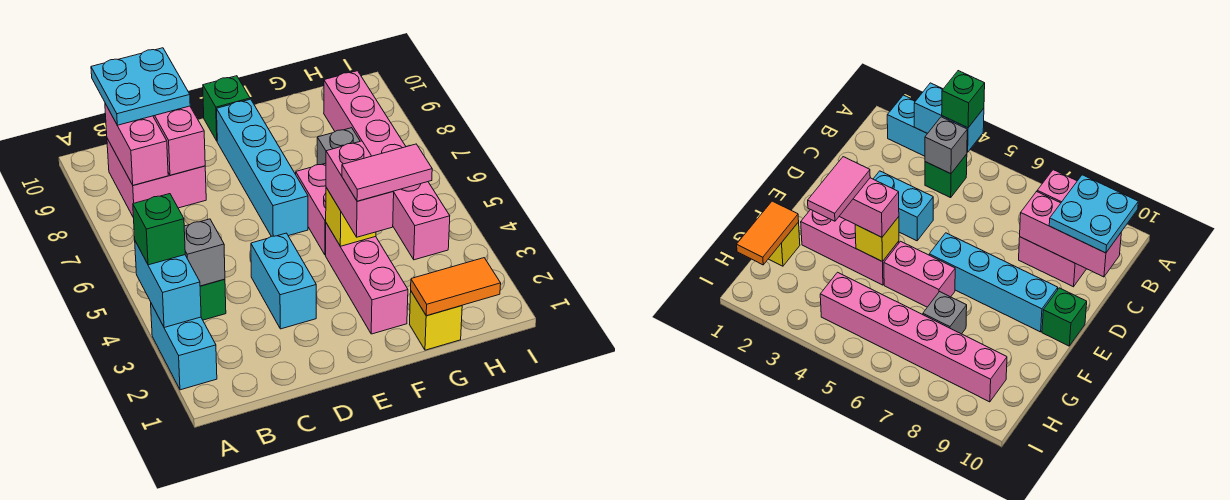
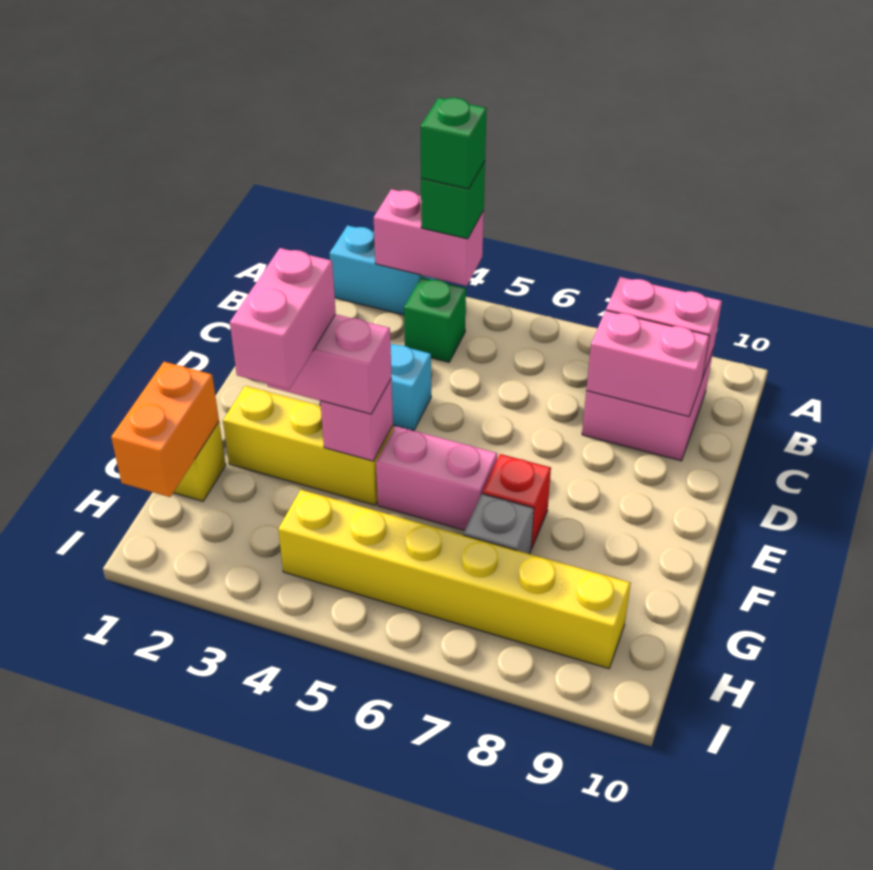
cyan brick A3:A4 level 2 -> pink brick A3:A4 level 2
grey brick B4 level 2 -> none
cyan plate B9:C10 level 3 -> none
pink brick C8:C10 level 2 -> pink brick C8:C9 level 2
cyan brick E6:E9 level 1 -> none
green brick E10 level 1 -> green brick A4 level 4
pink brick F2:F4 level 1 -> yellow brick F2:F4 level 1
pink tile F3:G3 level 4 -> pink brick F3:G3 level 4
yellow brick F4 level 2 -> pink brick F4 level 2
none -> red brick F7 level 1
orange tile G1:H1 level 2 -> orange brick G1:H1 level 2
pink brick H4:H9 level 1 -> yellow brick H4:H9 level 1

